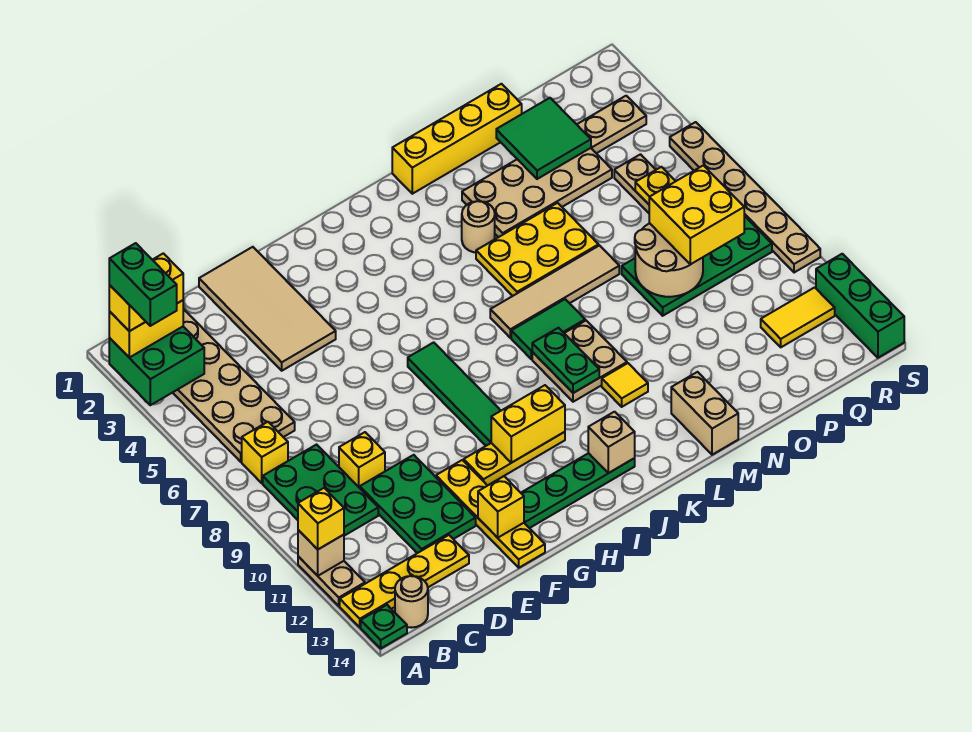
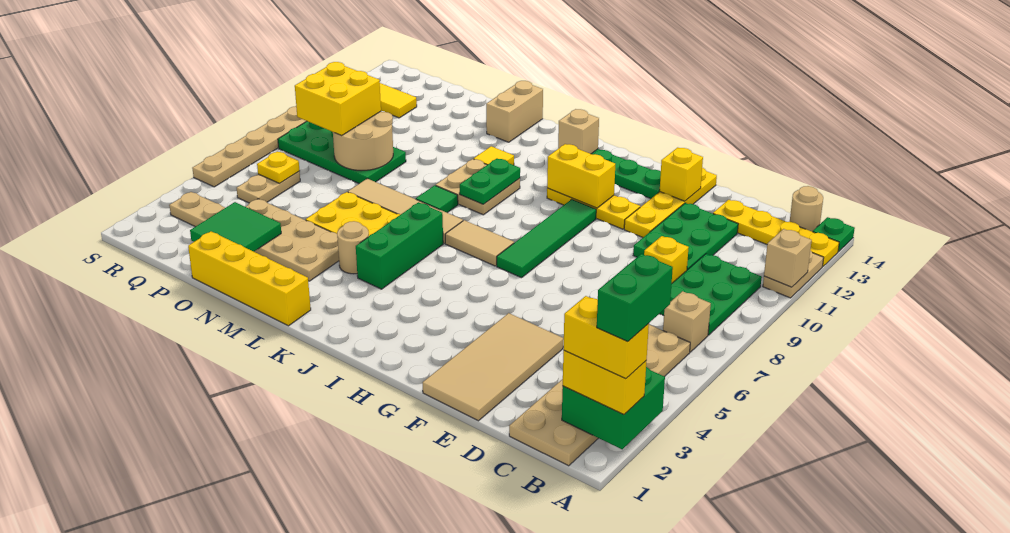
yellow brick A11 level 3 -> none
yellow brick B7 level 1 -> tan brick B7 level 1
none -> tan tile I7:J7 level 1
green tile K8:L8 level 1 -> green tile L8 level 1
green brick S12:S14 level 1 -> green brick K4:K6 level 1

